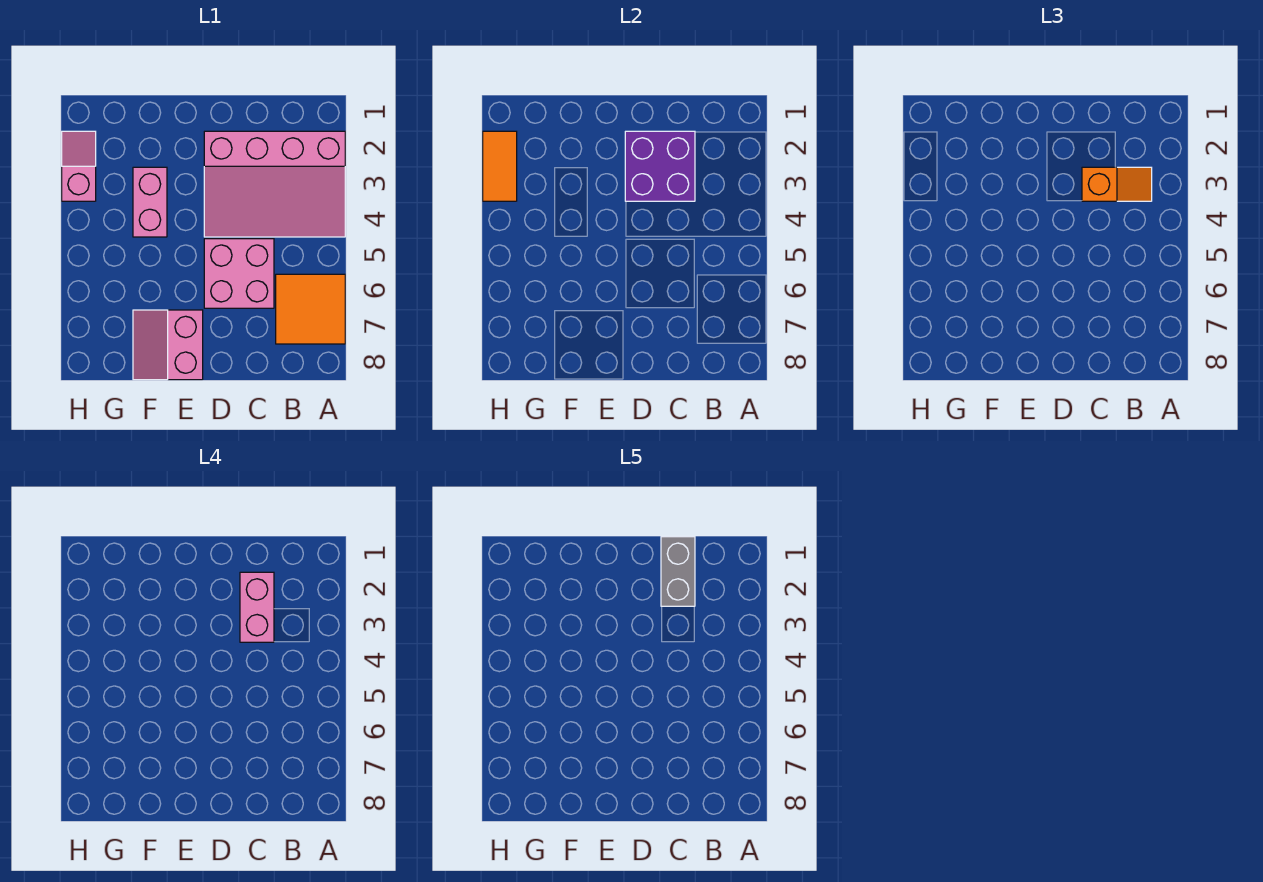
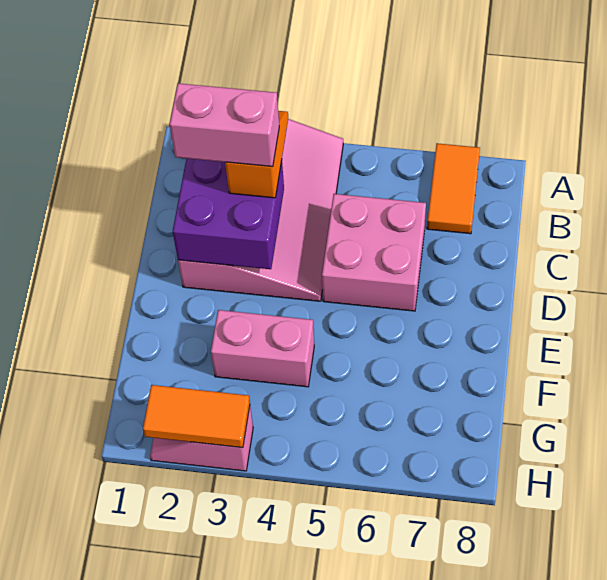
orange tile A6:B7 level 1 -> orange tile A7:B7 level 1
grey brick C1:C2 level 5 -> none
pink slope E7:F8 level 1 top E -> none

